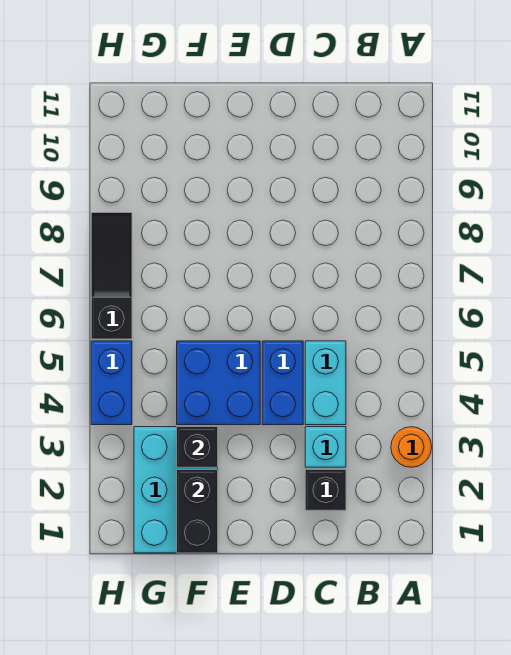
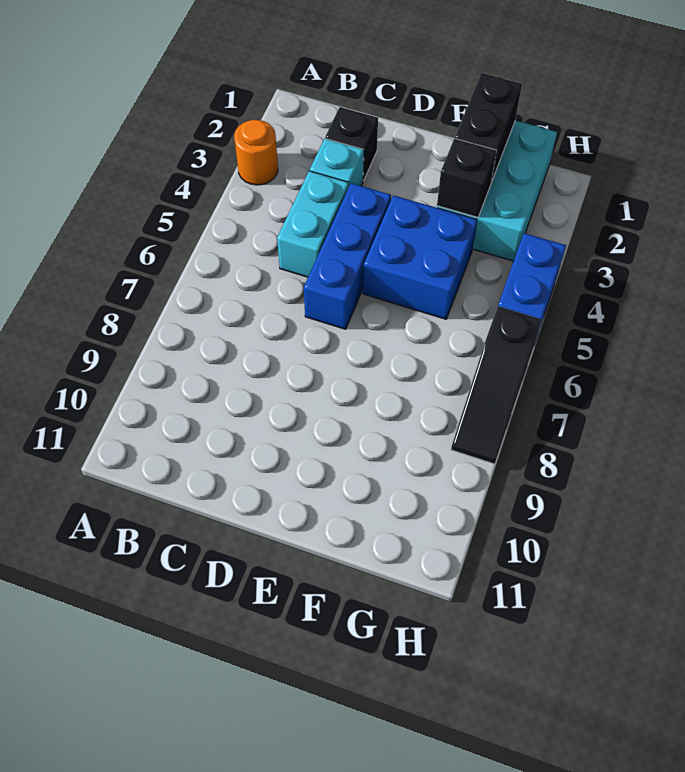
blue brick D4:D5 level 1 -> blue brick D4:D6 level 1

